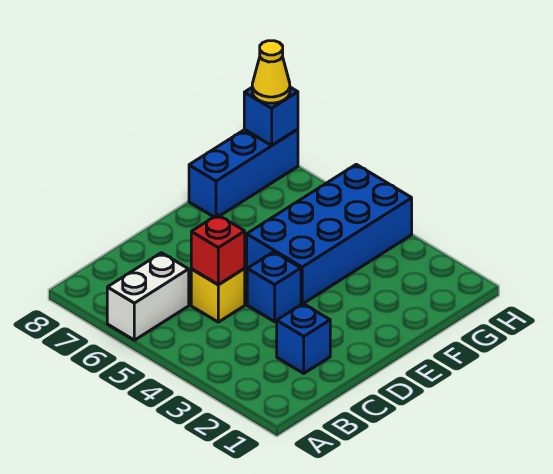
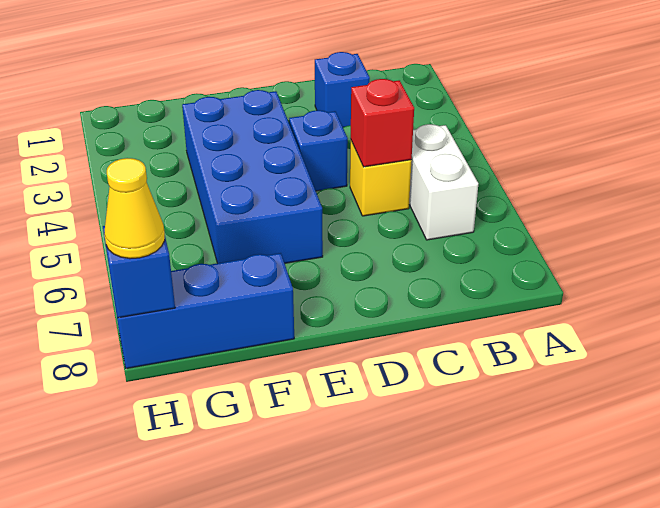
white brick A6:B6 level 1 -> white brick B5:B6 level 1
blue brick E4:H5 level 1 -> blue brick E3:F6 level 1

